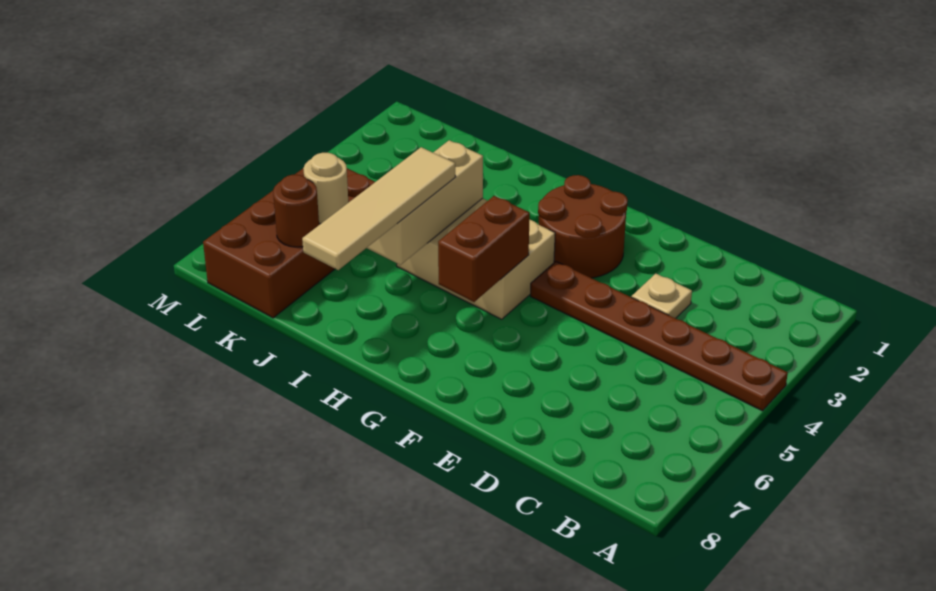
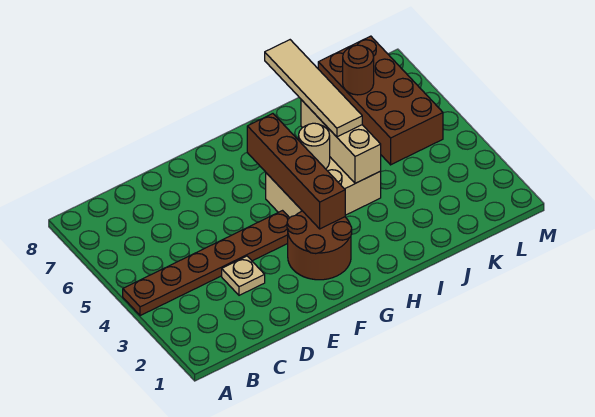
brown brick G5:G6 level 2 -> brown brick G3:G6 level 2
tan round brick K6 level 2 -> tan round brick H5 level 2

